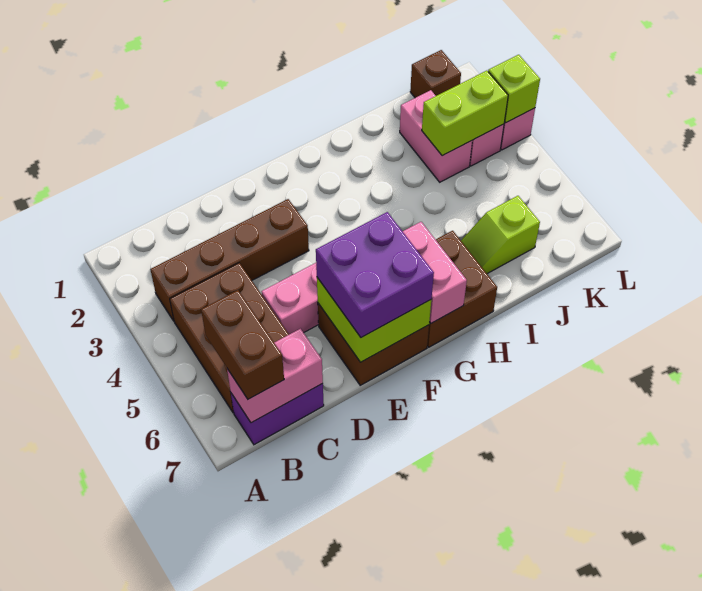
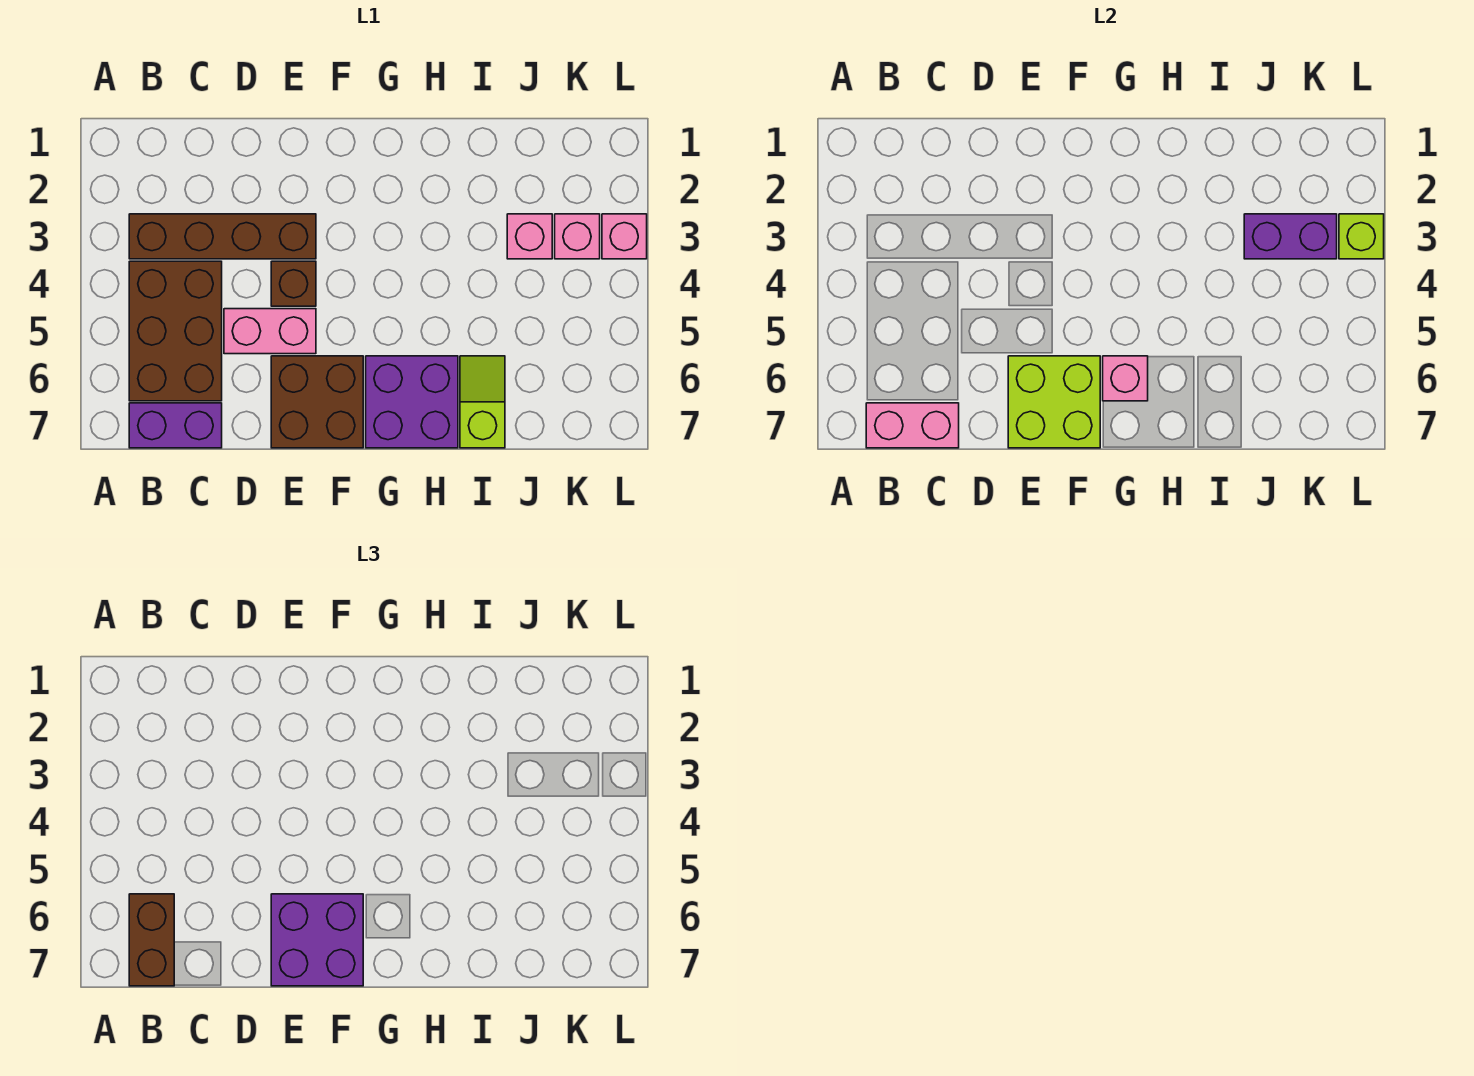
brown brick G6:H7 level 1 -> purple brick G6:H7 level 1
pink brick G6:G7 level 2 -> pink brick G6 level 2
lime slope I6:J6 level 1 top J -> lime slope I6:I7 level 1 top 7
pink brick J2:J3 level 1 -> pink brick J3 level 1
lime brick J3:K3 level 2 -> purple brick J3:K3 level 2
brown brick K1 level 1 -> brown brick E4 level 1

